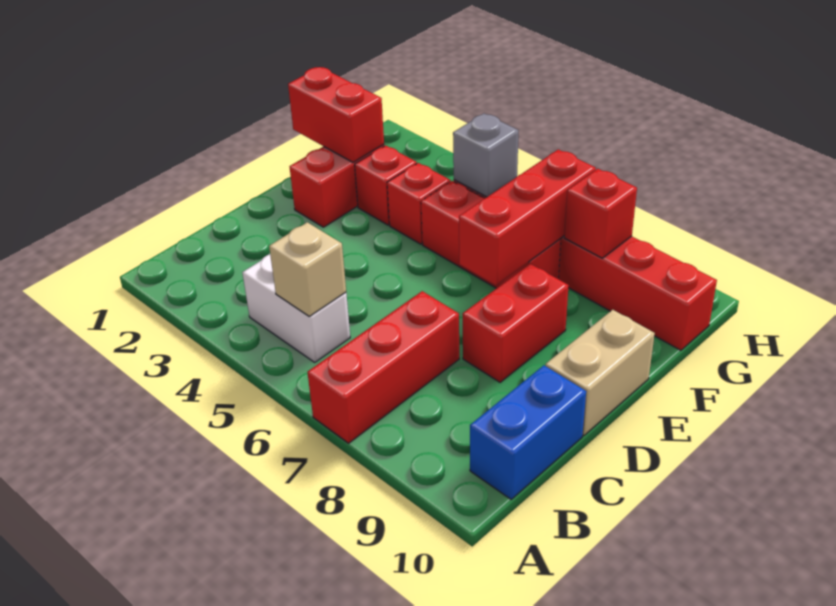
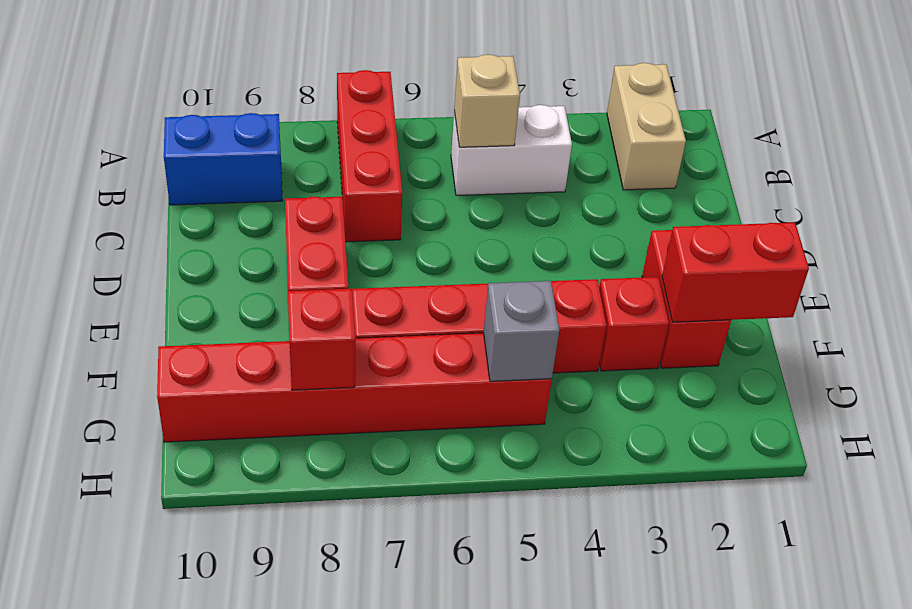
blue brick B10:C10 level 1 -> blue brick B9:B10 level 1
tan brick D10:E10 level 1 -> tan brick A2:B2 level 1
red brick E7:G7 level 2 -> none

